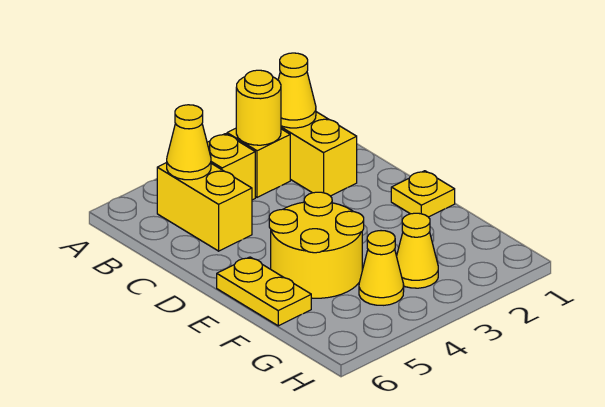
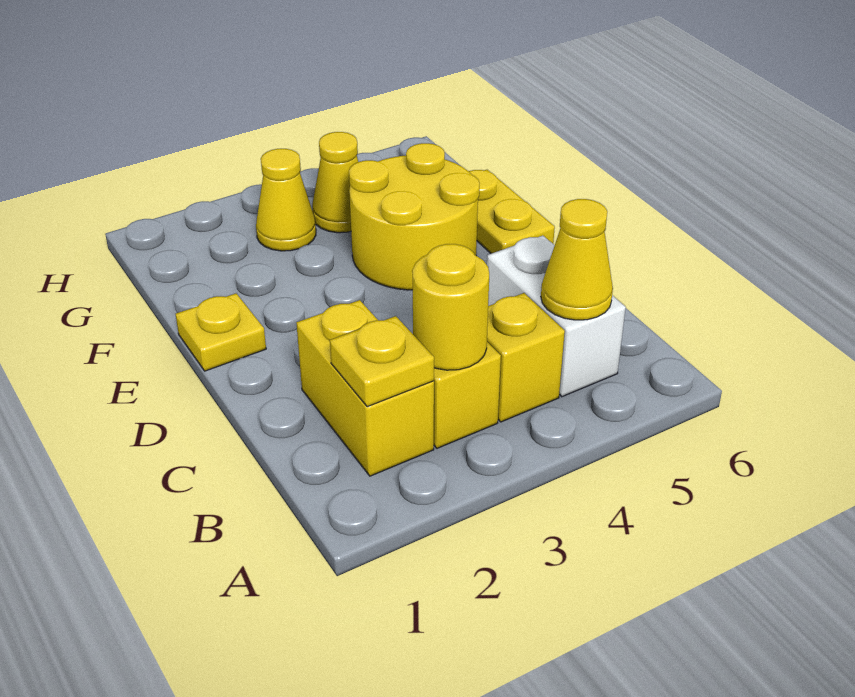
yellow cone B2 level 2 -> yellow plate B2 level 2
yellow brick B5:C5 level 1 -> white brick B5:C5 level 1

